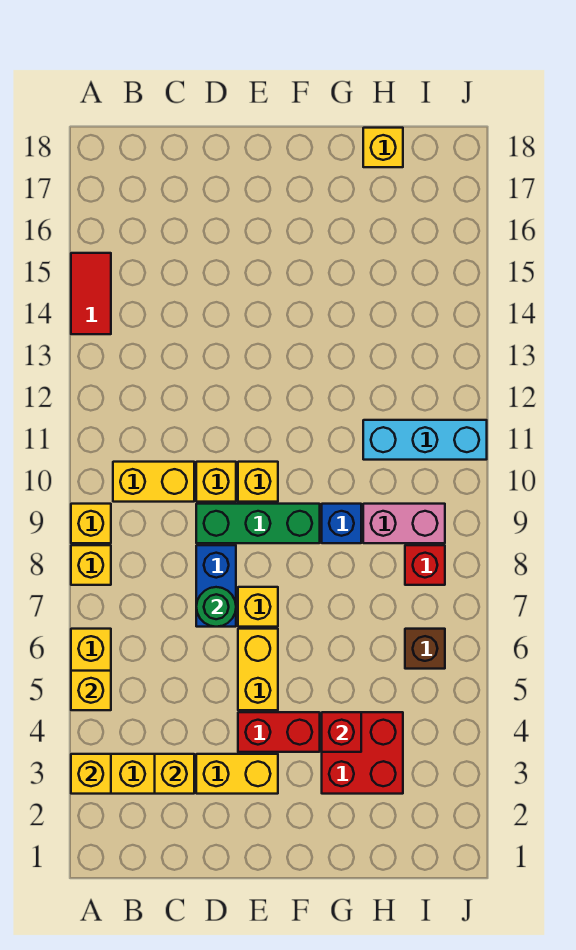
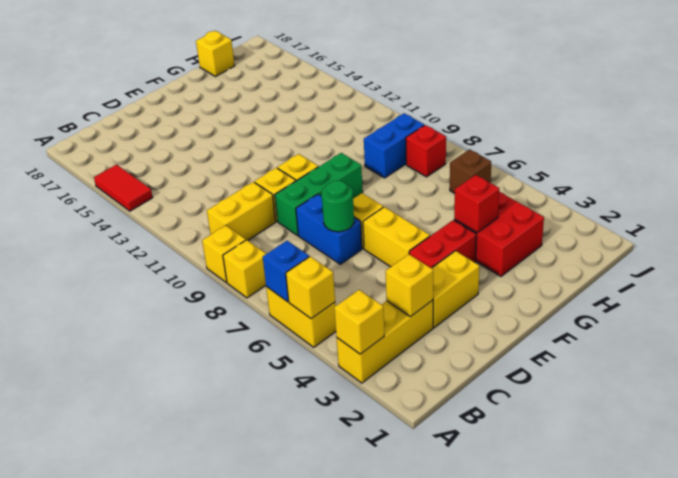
blue brick G9 level 1 -> blue brick A6 level 2
pink brick H9:I9 level 1 -> blue brick H9:I9 level 1
cyan brick H11:J11 level 1 -> none

